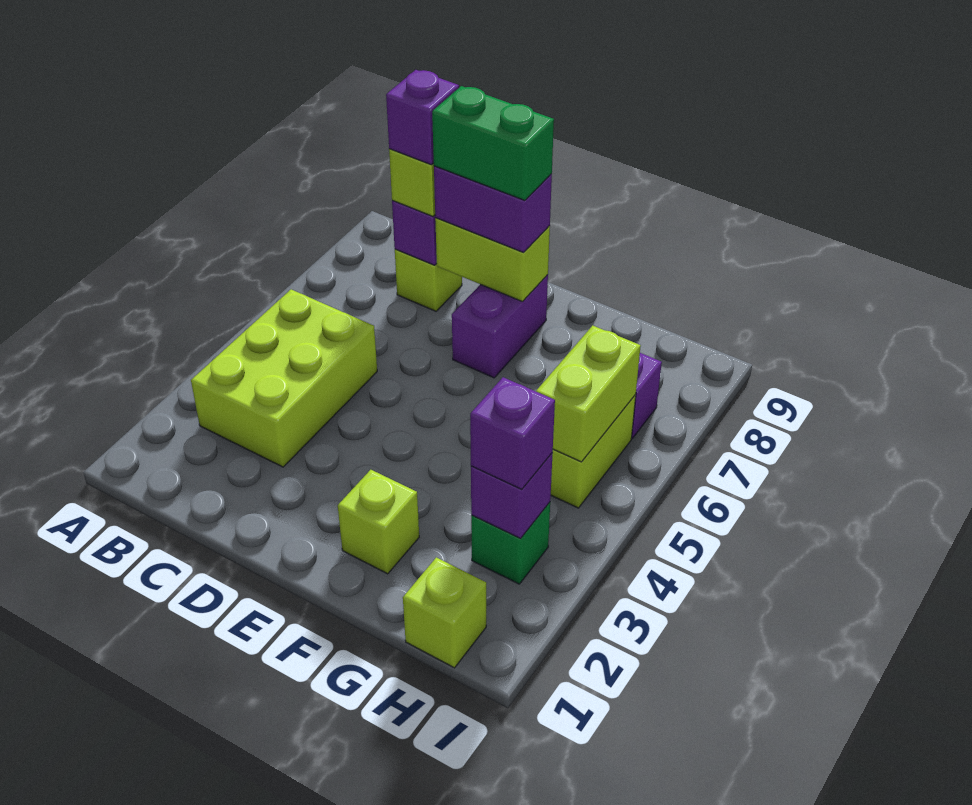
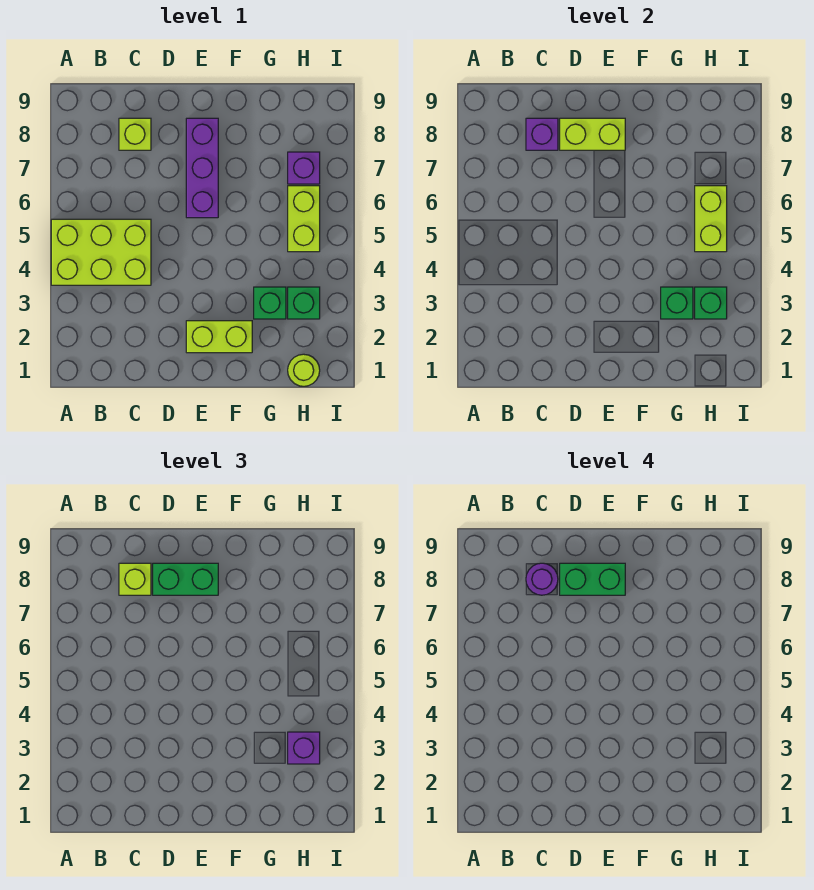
lime brick B3:C5 level 1 -> lime brick A4:C5 level 1
purple brick C8 level 4 -> purple round brick C8 level 4
purple brick D8:E8 level 3 -> green brick D8:E8 level 3
purple brick E7:E8 level 1 -> purple brick E6:E8 level 1
lime brick F2 level 1 -> lime brick E2:F2 level 1
none -> green brick G3 level 1
none -> green brick G3 level 2
lime brick H1 level 1 -> lime round brick H1 level 1
purple brick H3 level 2 -> green brick H3 level 2

